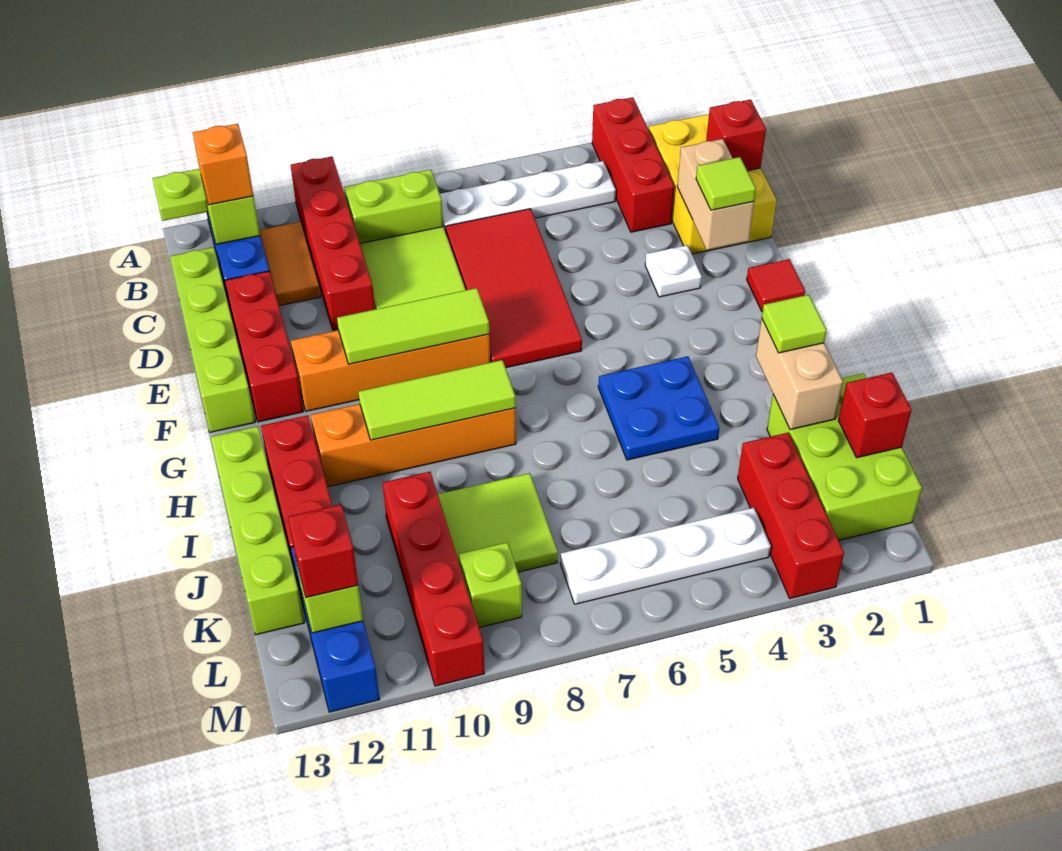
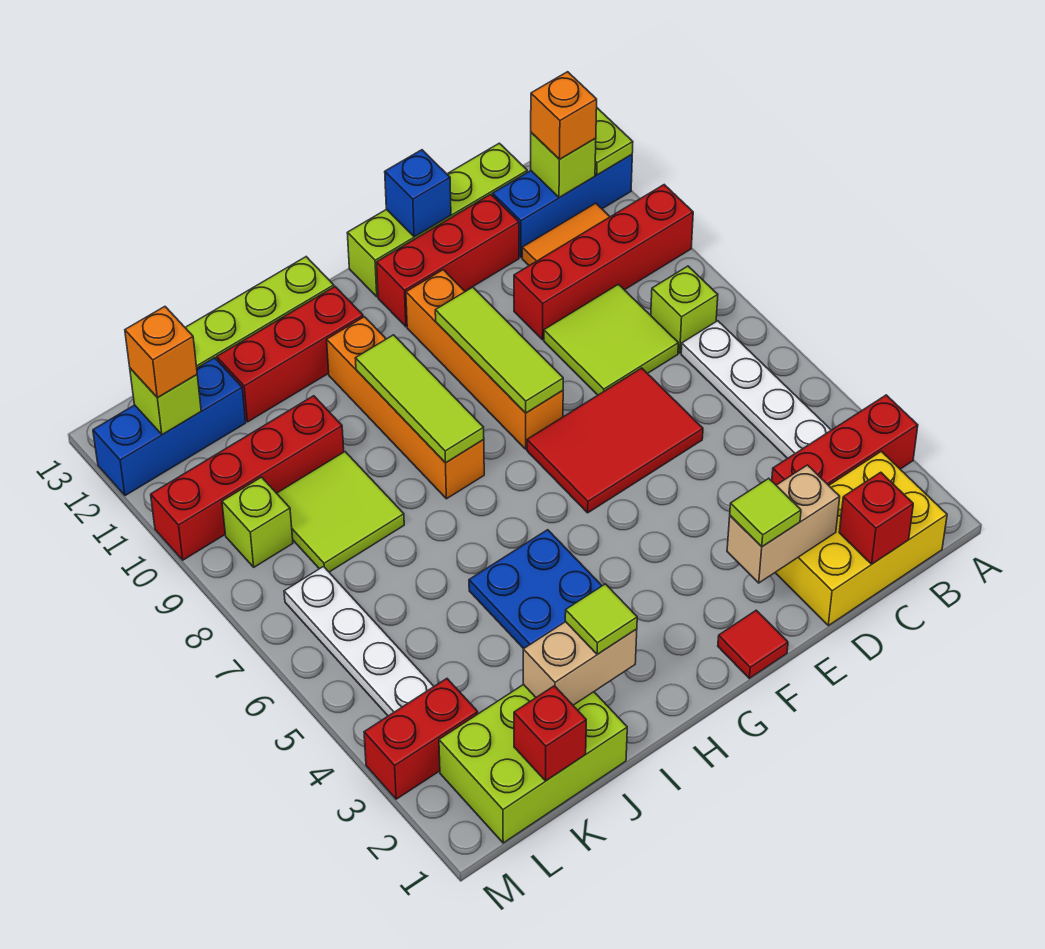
lime brick B8:B9 level 1 -> lime brick B8 level 1
red tile C6:F7 level 1 -> red tile D6:F7 level 1
white plate E3 level 1 -> none
none -> blue brick E13 level 2
red brick K3:M3 level 1 -> red brick L3:M3 level 1
red brick L12 level 3 -> orange brick L12 level 3

